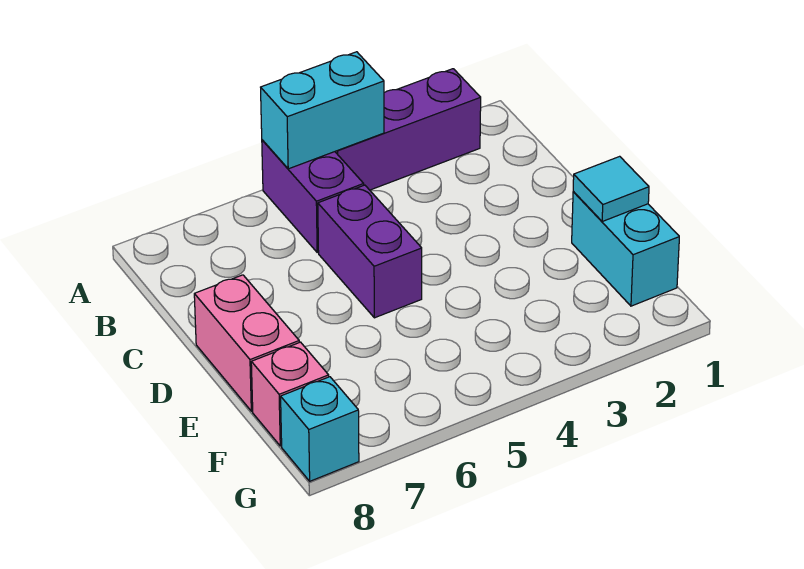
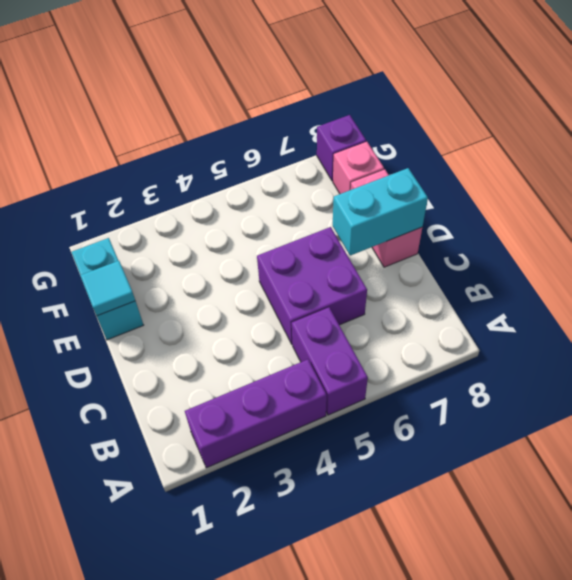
cyan brick A4:A5 level 2 -> cyan brick D7:D8 level 2
purple brick C5:D5 level 1 -> purple brick C5:D6 level 1
cyan brick G8 level 1 -> purple brick G8 level 1

